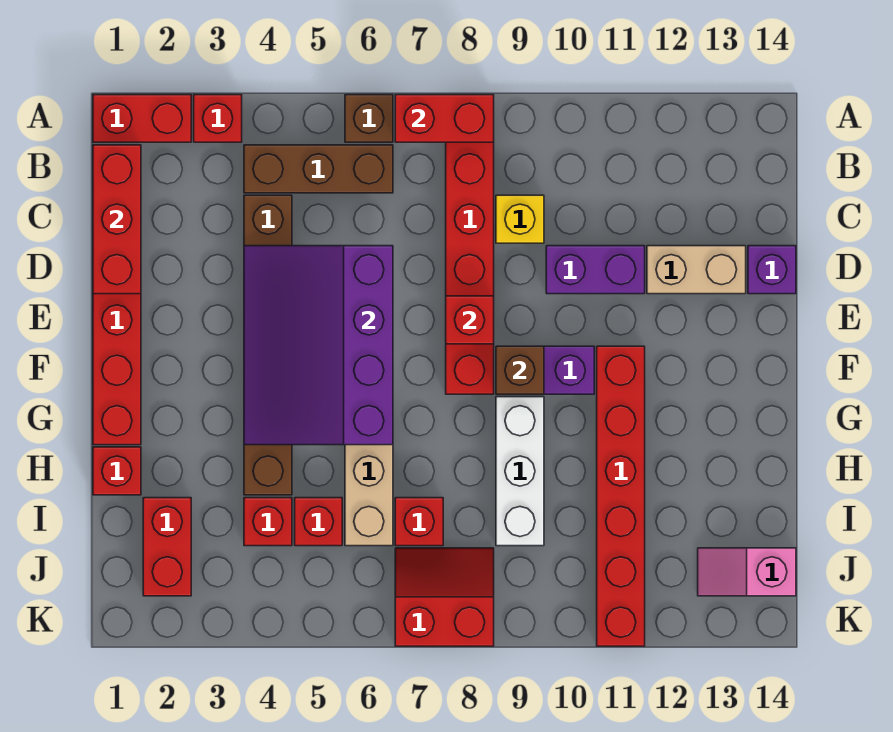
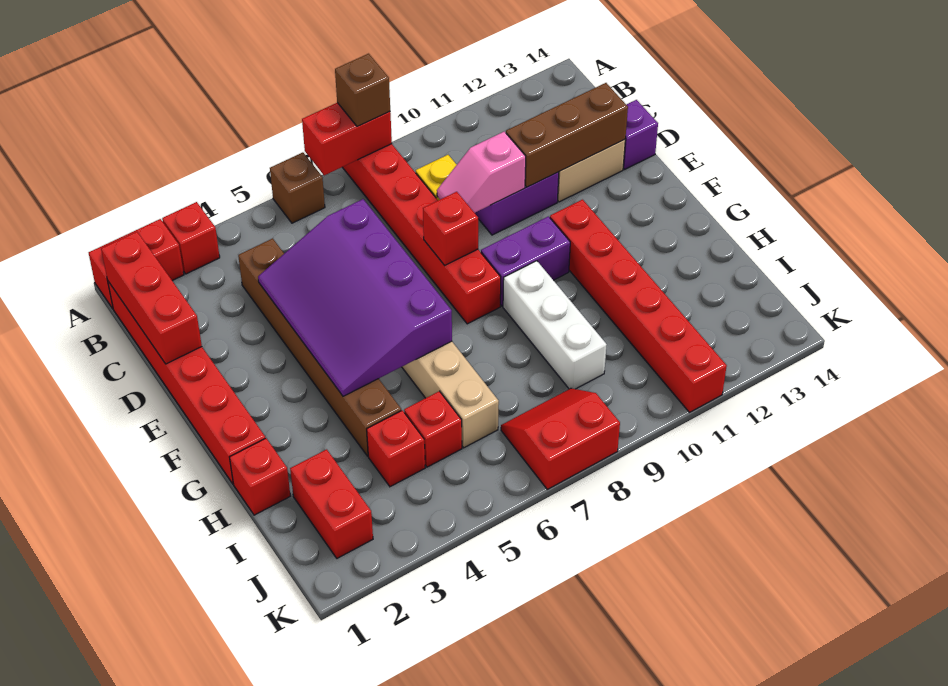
brown brick B4:B6 level 1 -> brown brick D11:D13 level 2
brown brick F9 level 2 -> brown brick A8 level 3
red brick I7 level 1 -> none
pink slope J13:J14 level 1 top 14 -> pink slope D9:D10 level 2 top 10

